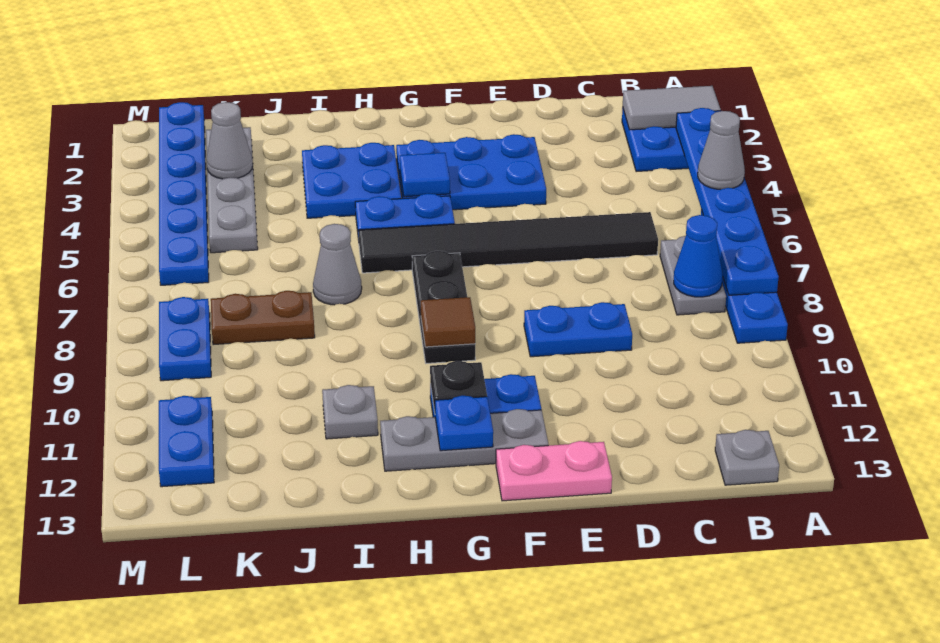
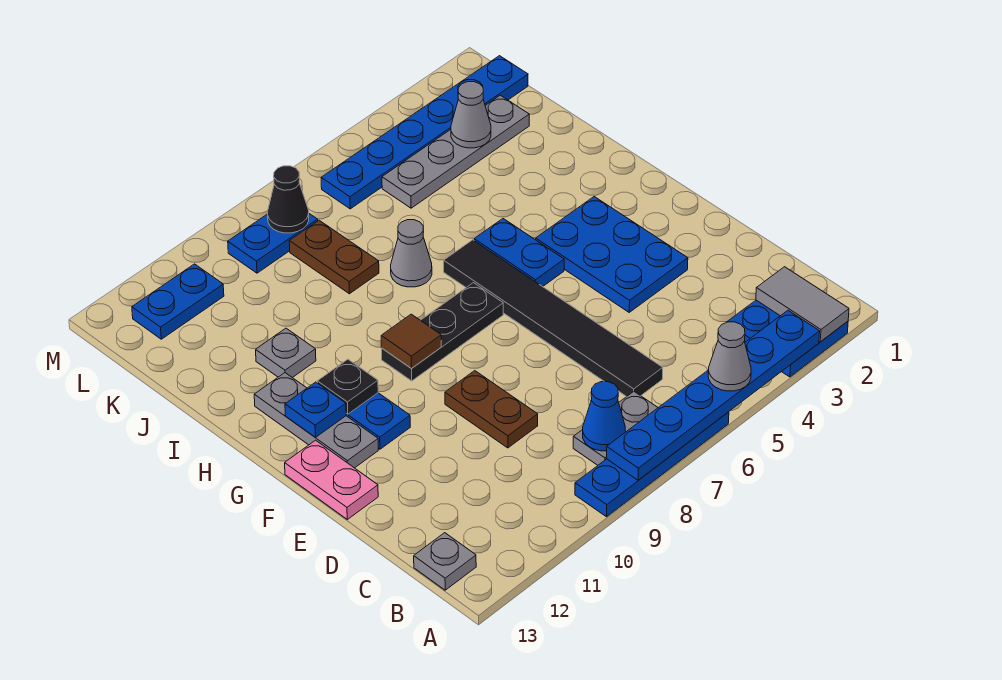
blue plate D9:E9 level 1 -> brown plate D9:E9 level 1
blue tile G4 level 2 -> none
blue plate H3:I4 level 1 -> none
none -> black cone L8 level 2

